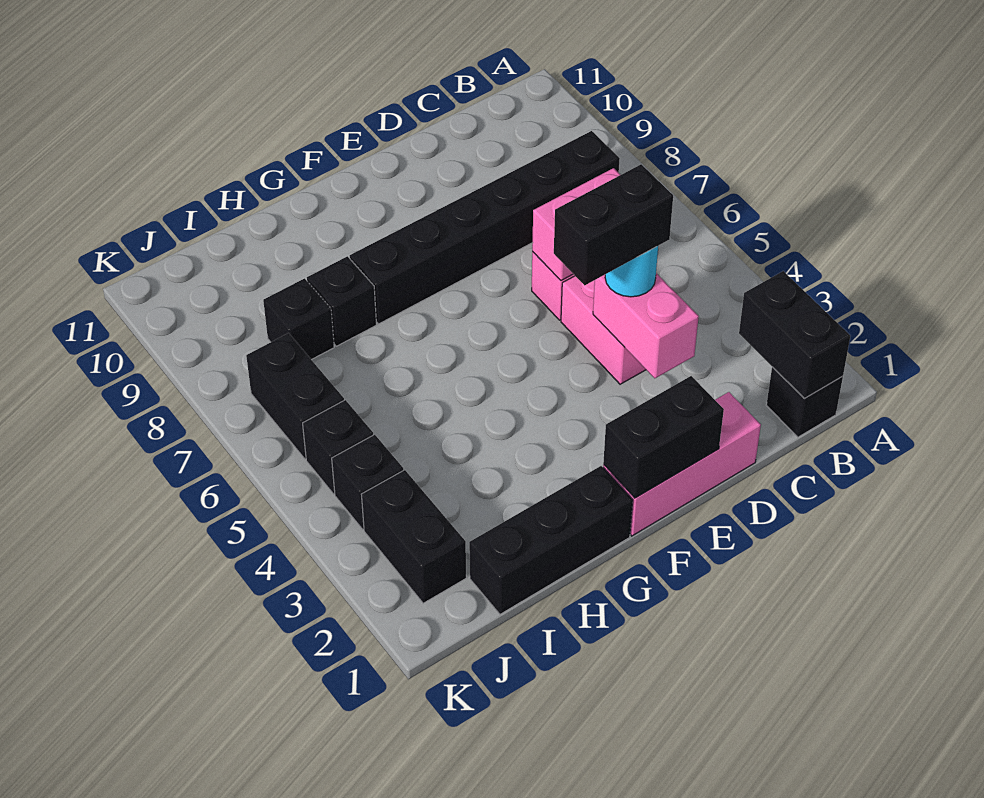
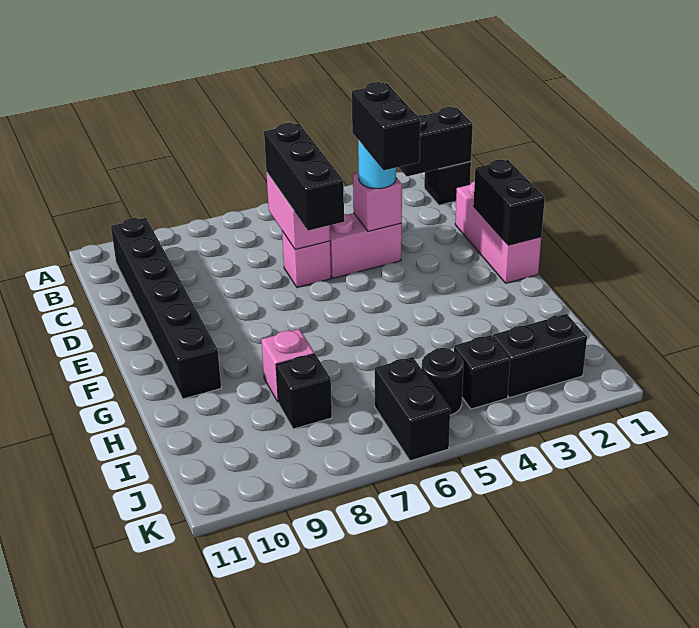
black brick B8:G8 level 1 -> black brick B10:G10 level 1
pink brick D3:D4 level 2 -> pink brick D4 level 2
black brick G1:I1 level 1 -> black brick C6:E6 level 3
black brick H8 level 1 -> pink brick H8 level 1
black brick J5 level 1 -> black round brick J5 level 1
black brick J6:J7 level 1 -> black brick J6:K6 level 1

